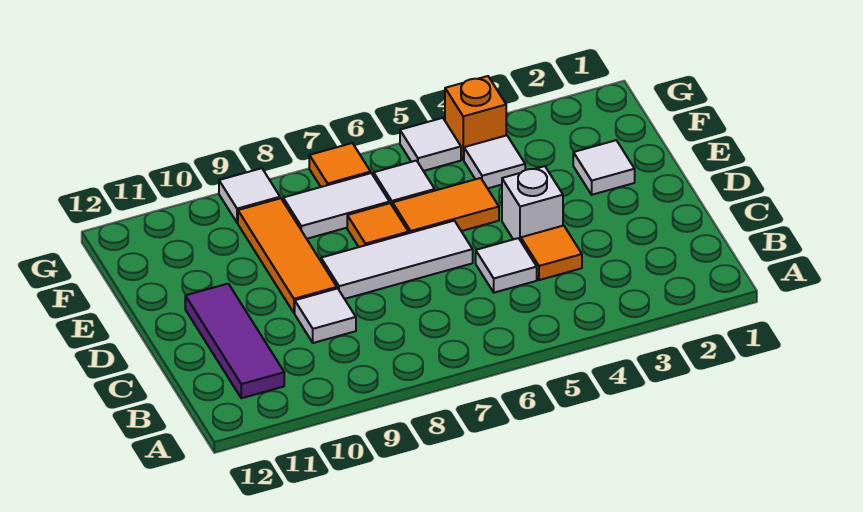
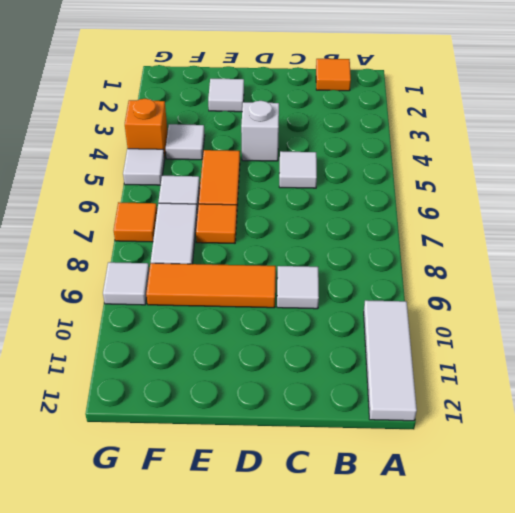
purple tile B11:D11 level 1 -> none
orange tile C4 level 1 -> orange tile B1 level 1
white tile D6:D8 level 1 -> white tile A10:A12 level 1

